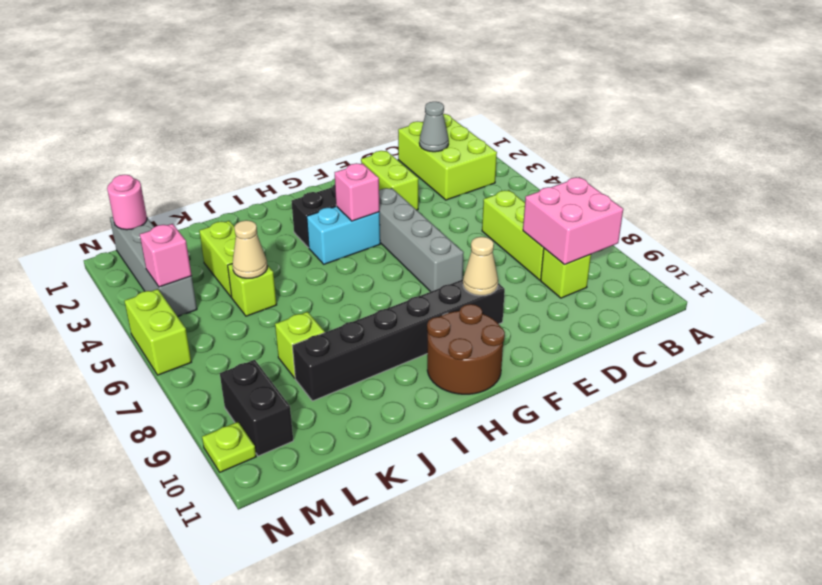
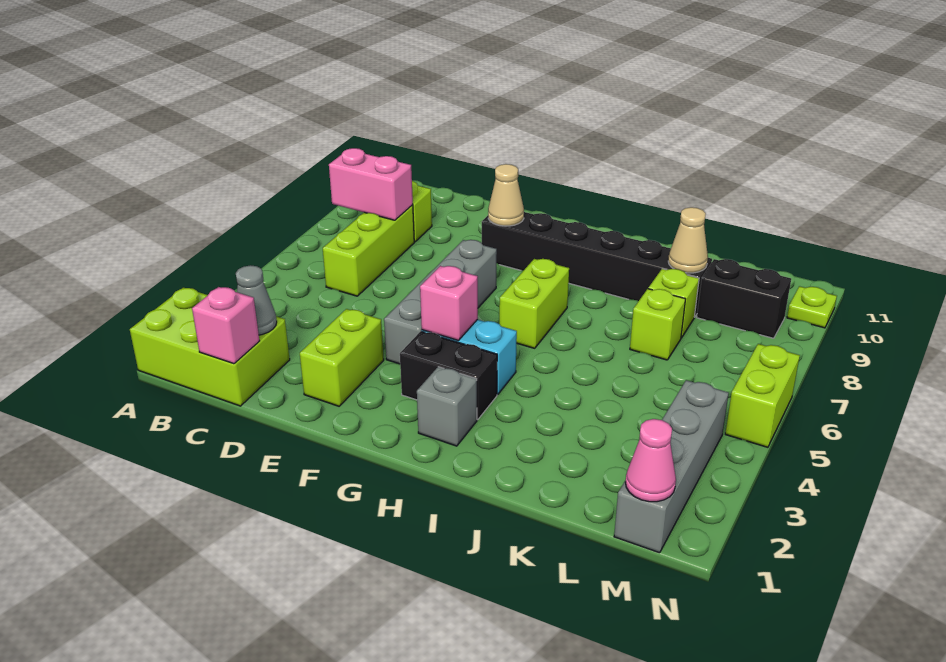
lime brick B1:C3 level 1 -> lime brick A1:C2 level 1
pink brick B8:C9 level 2 -> pink brick B8:C8 level 2
brown round brick G10:H11 level 1 -> none
none -> grey brick H2 level 1
lime brick K3:K4 level 1 -> lime brick H6:H7 level 1
lime brick K5 level 1 -> lime brick K7 level 1
tan cone K5 level 2 -> tan cone K9 level 2
pink round brick M1 level 2 -> pink cone M1 level 2
pink brick M4 level 2 -> pink brick C1 level 2
black brick M9:M10 level 1 -> black brick L9:M9 level 1

